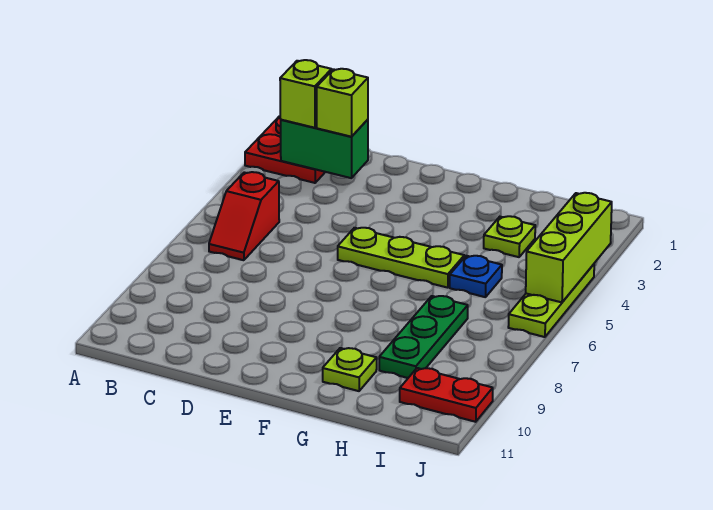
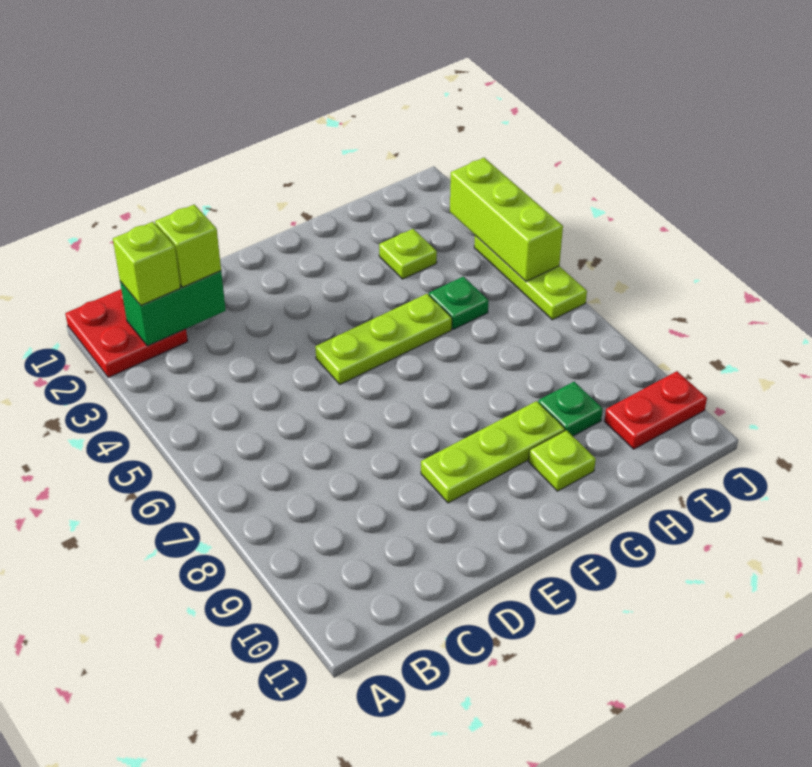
red slope B5:B6 level 1 top 5 -> none
none -> lime plate E9:G9 level 1
blue plate H5 level 1 -> green plate H5 level 1
green plate H7:H9 level 1 -> green plate H9 level 1

